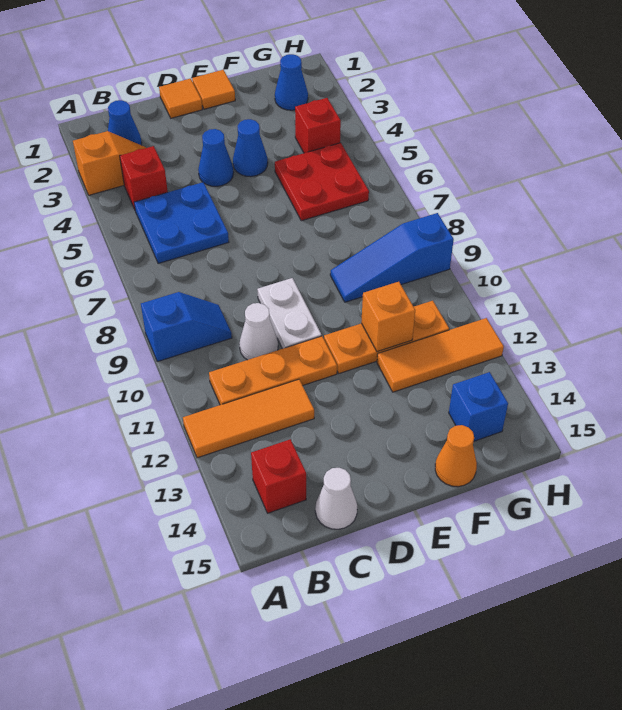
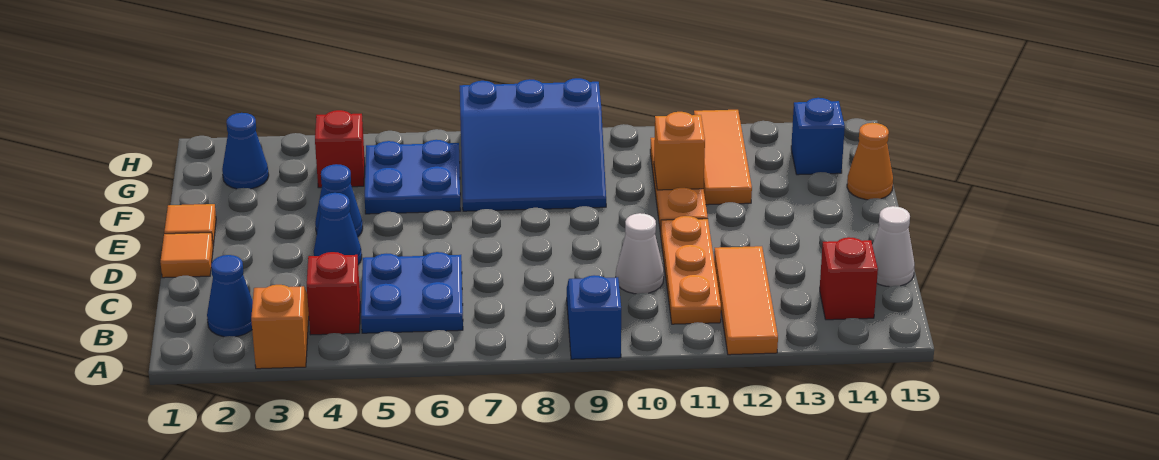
white plate D9:D10 level 1 -> none
red plate F5:G6 level 1 -> blue plate F5:G6 level 1
blue slope F9:H9 level 1 top H -> blue slope F7:H9 level 1 top H

